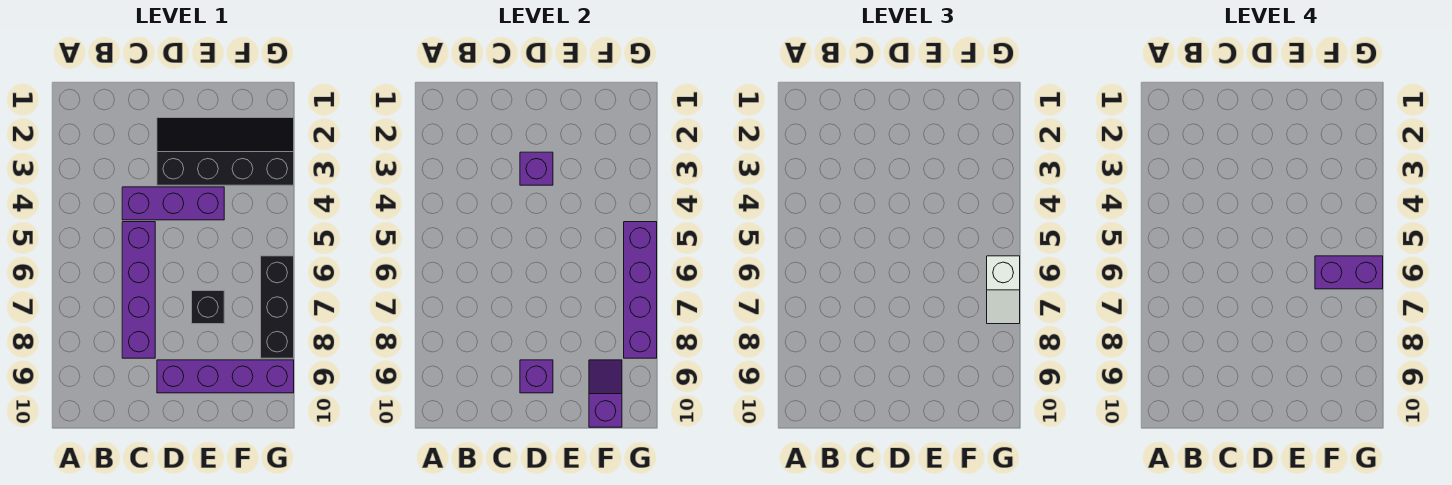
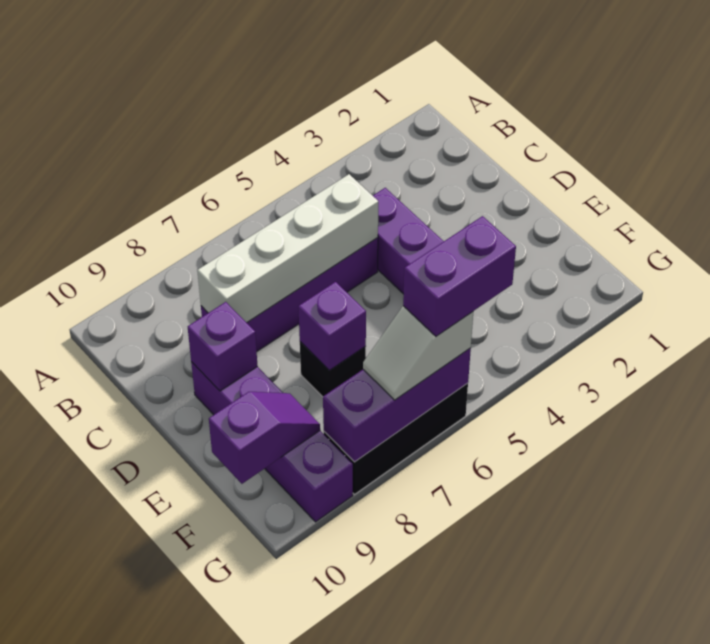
none -> white brick C5:C8 level 2
black slope D2:G3 level 1 top 3 -> none
purple brick D3 level 2 -> purple brick E7 level 2
purple brick F6:G6 level 4 -> purple brick G5:G6 level 4
purple brick G5:G8 level 2 -> purple brick G6:G8 level 2

